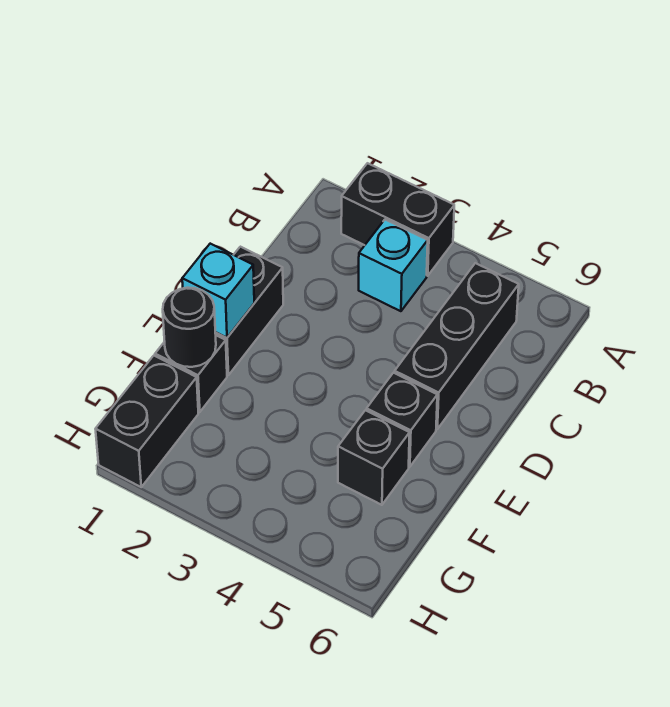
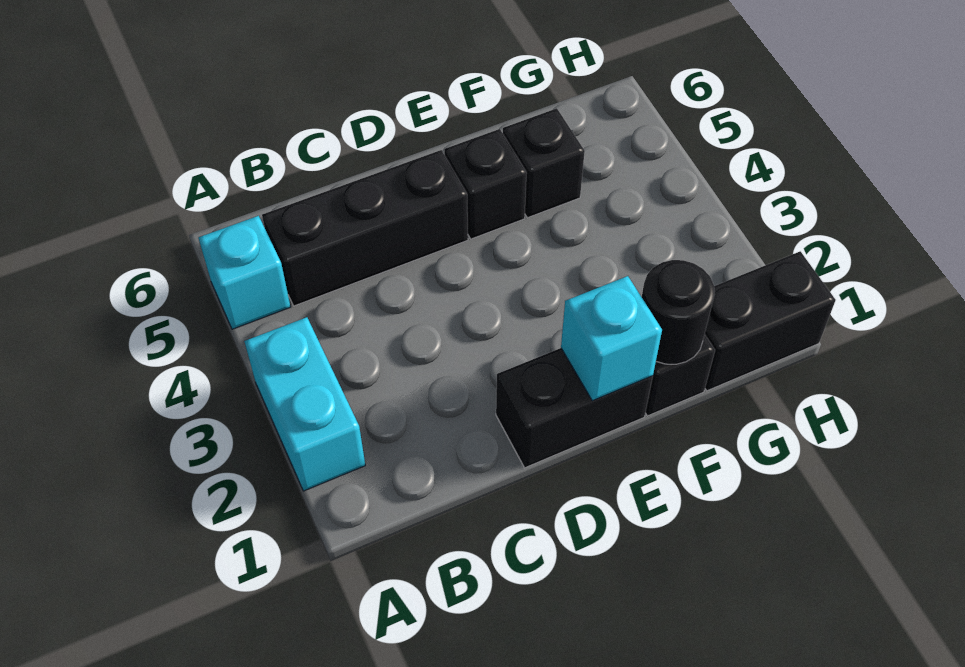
black brick A2:A3 level 1 -> cyan brick A2:A3 level 1
cyan brick B3 level 1 -> cyan brick A5 level 1

